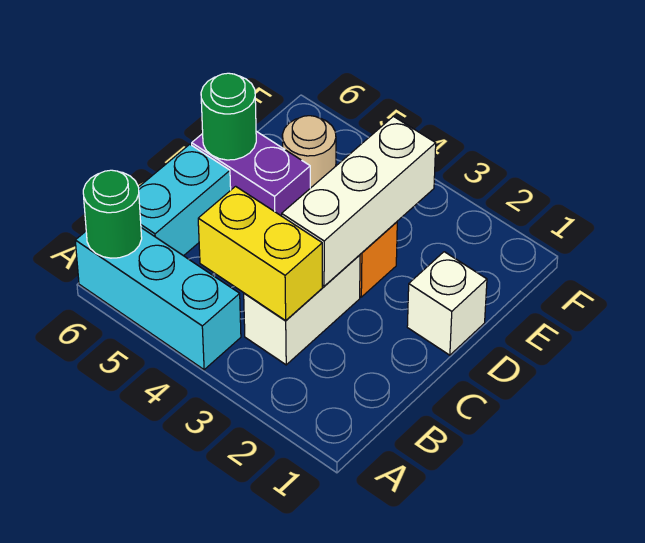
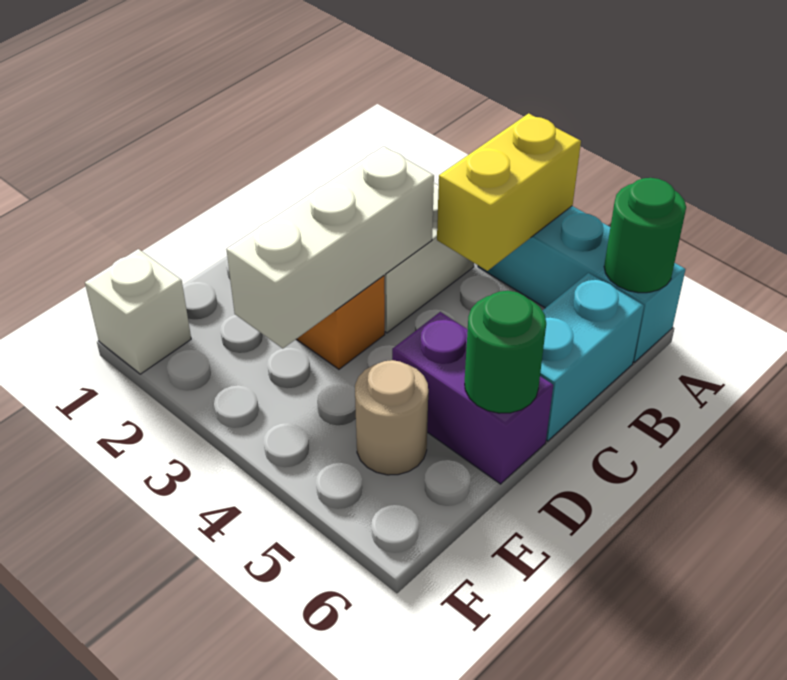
yellow brick B3:B4 level 2 -> yellow brick A4:B4 level 2
white brick D1 level 1 -> white brick F1 level 1

